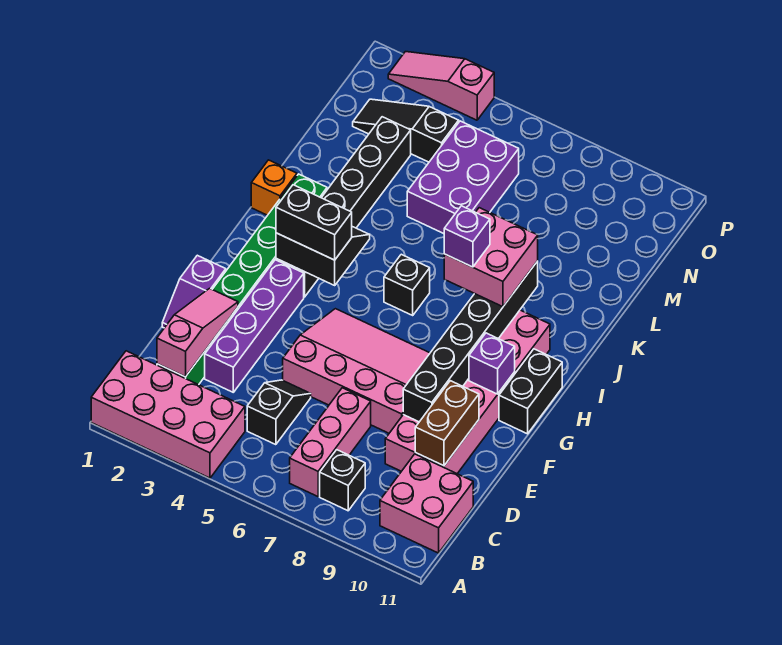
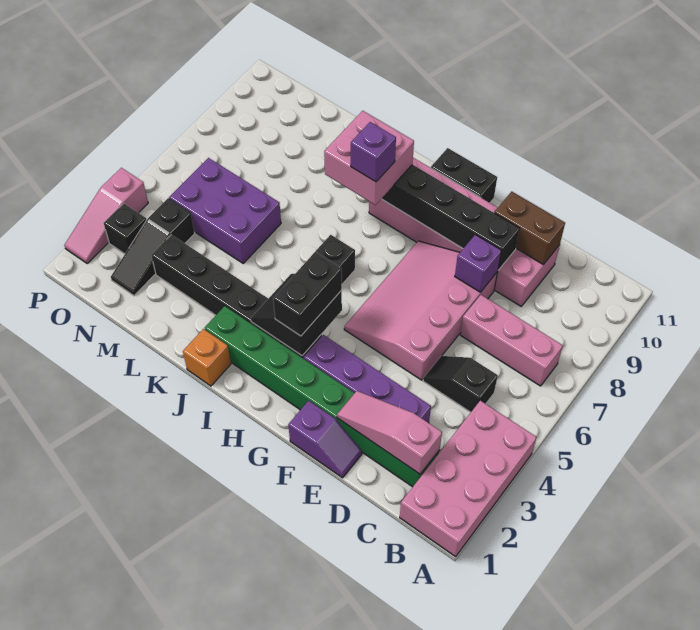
black brick B8 level 1 -> black brick O3 level 1
pink brick B10:C11 level 1 -> none
purple brick G10 level 2 -> purple brick E8 level 2

